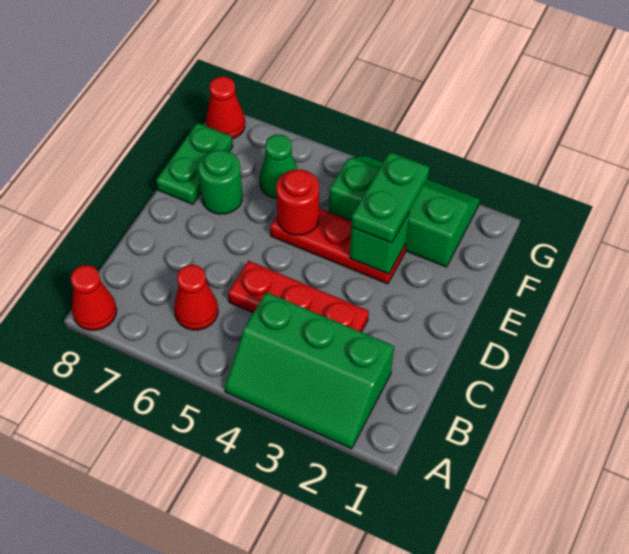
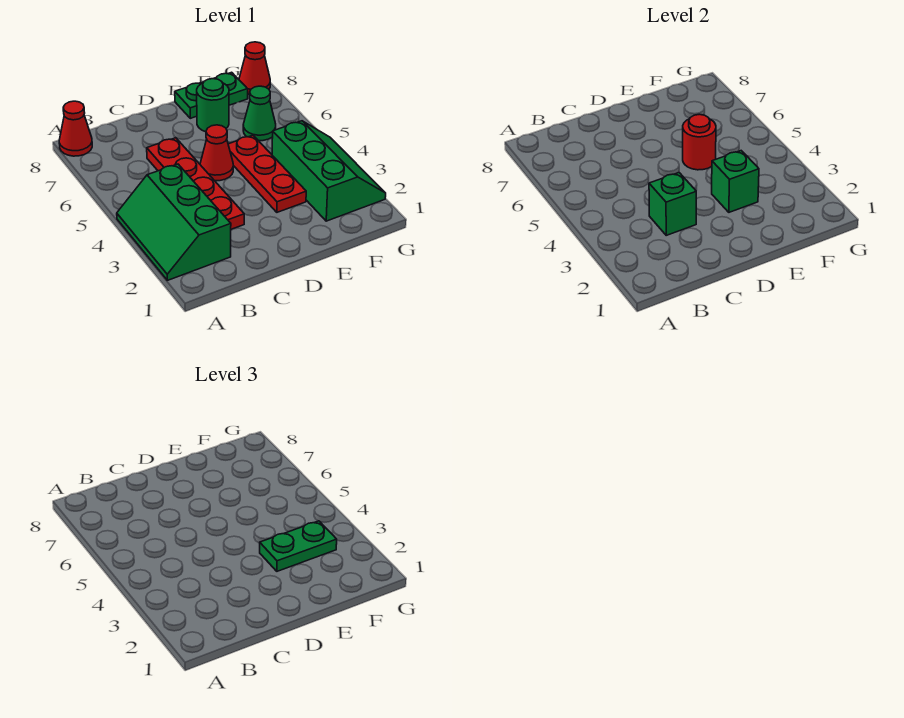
red cone B6 level 1 -> red cone D5 level 1
red plate C3:C5 level 1 -> red plate C3:C6 level 1
none -> green brick C3 level 2

